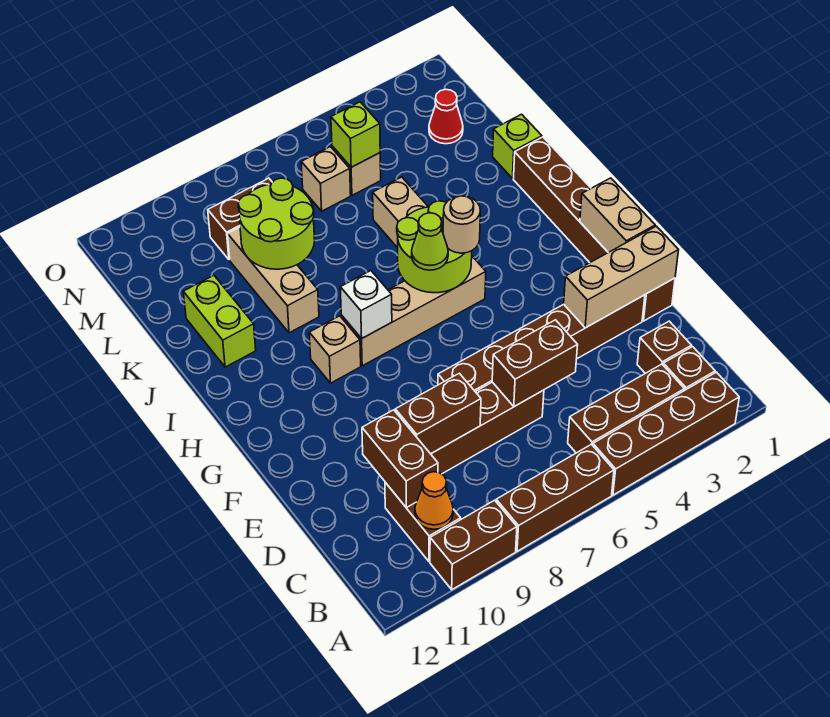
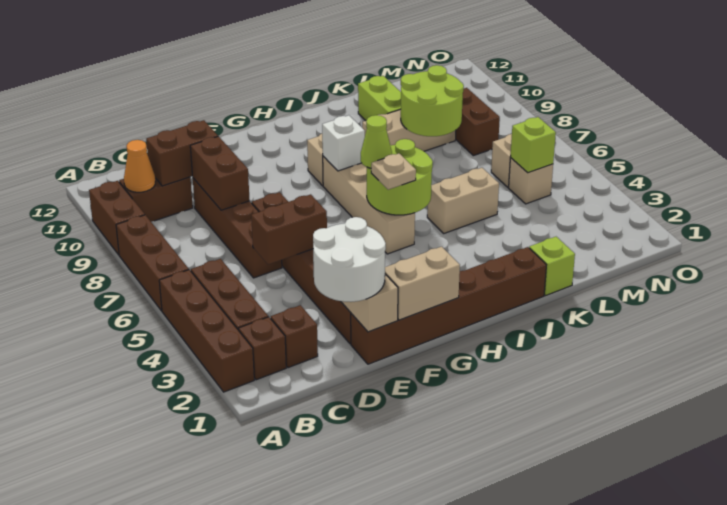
none -> white round brick D1:E2 level 3
brown brick D5:D6 level 2 -> brown brick D5:E5 level 2
tan round brick H5 level 3 -> tan plate H5 level 3
lime brick J11:K11 level 1 -> lime brick K10:K11 level 1
red cone M2 level 1 -> none

